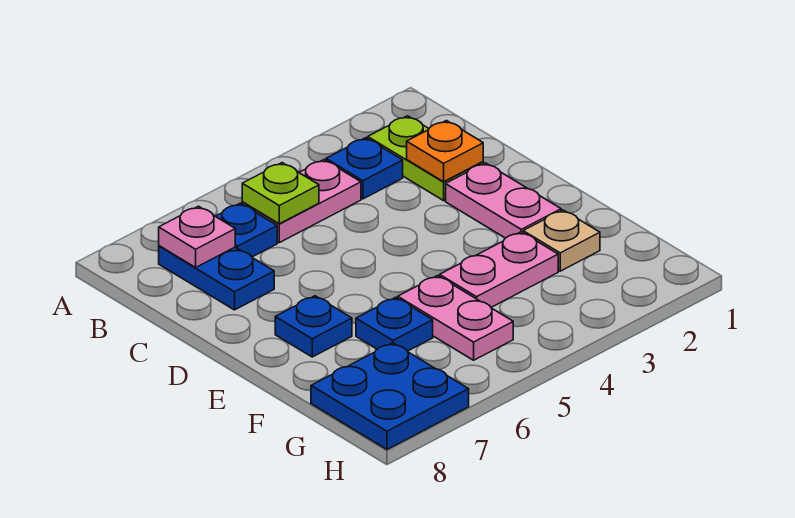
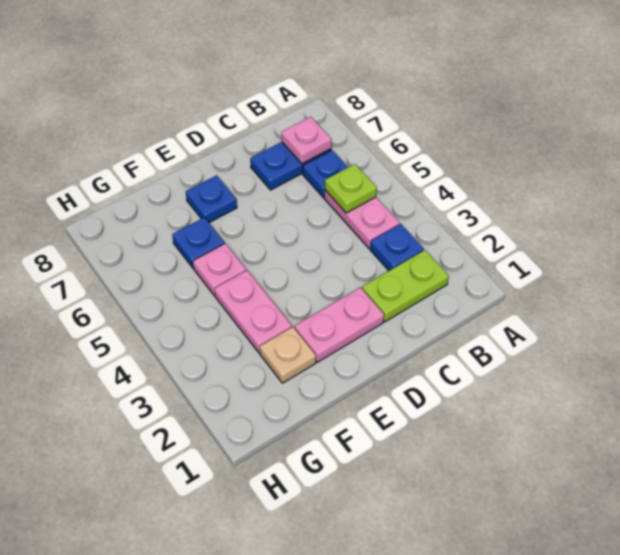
orange plate C2 level 2 -> none
pink plate F5:G5 level 1 -> pink plate F5 level 1
blue plate G7:H8 level 1 -> none

